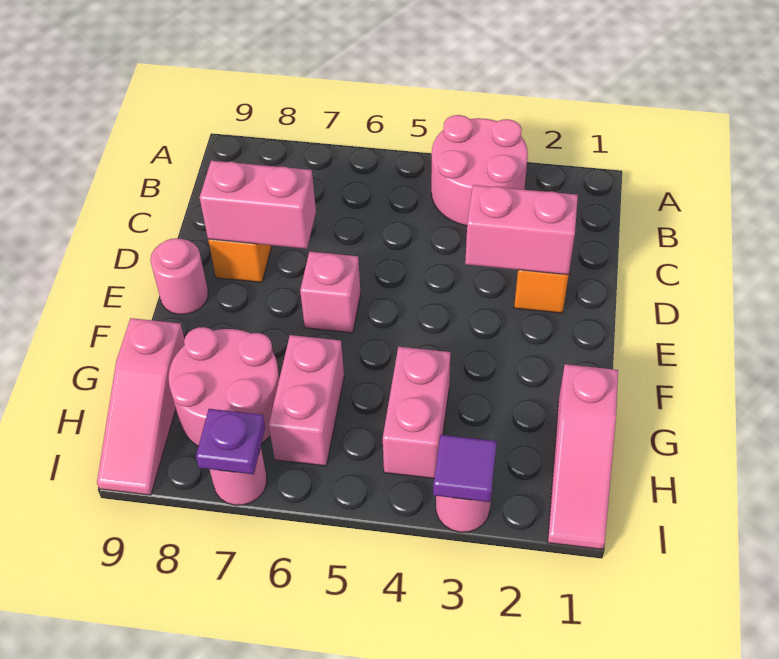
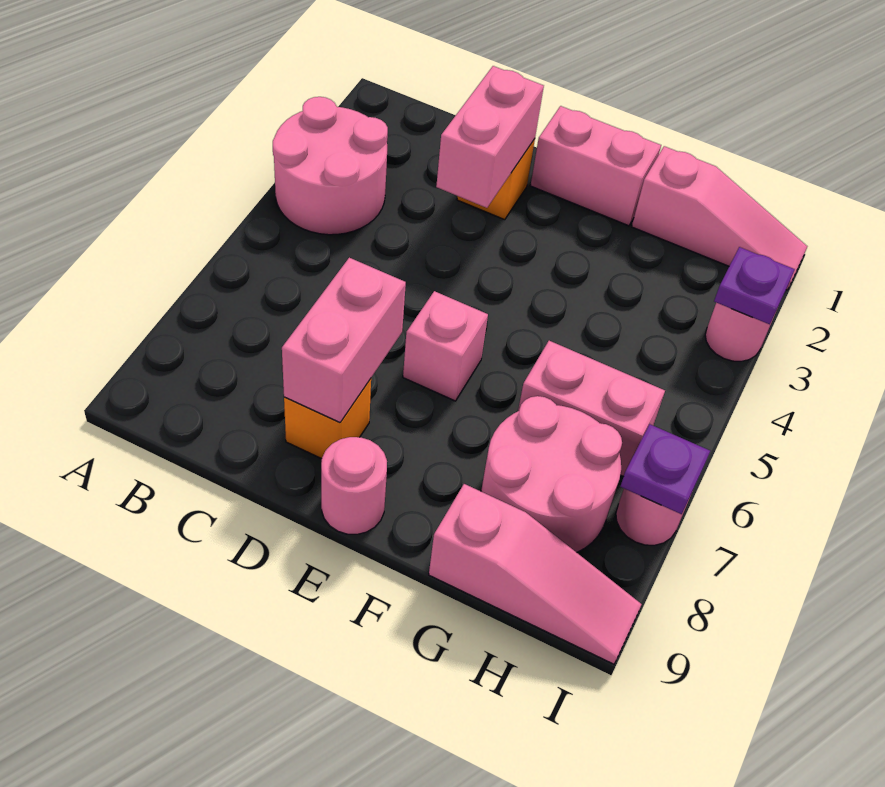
pink brick G4:H4 level 1 -> pink brick E1:F1 level 1
purple tile I3 level 2 -> purple plate I3 level 2

